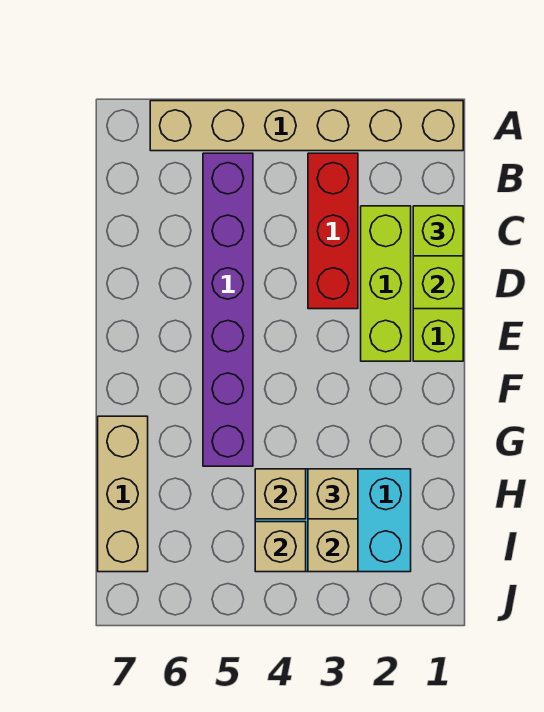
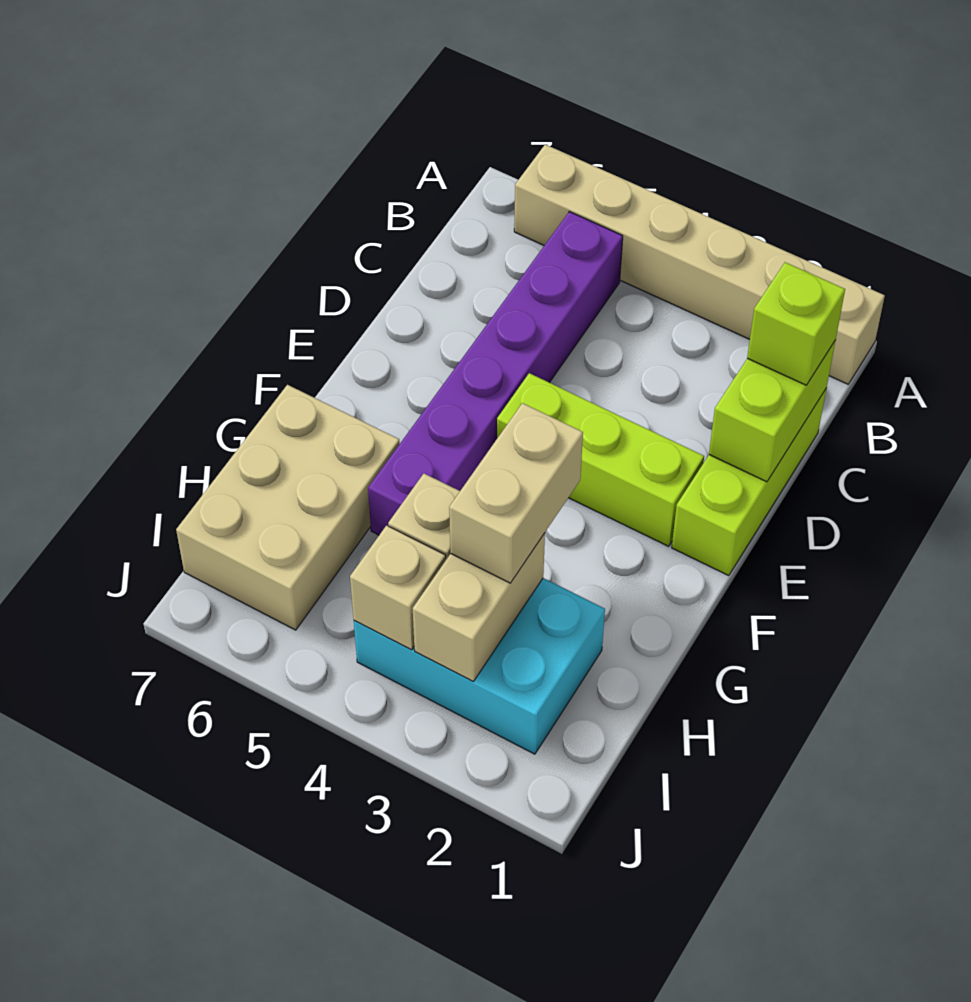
red brick B3:D3 level 1 -> none
lime brick C2:E2 level 1 -> lime brick E2:E4 level 1
tan brick G7:I7 level 1 -> tan brick G6:I7 level 1
tan brick H3 level 3 -> tan brick G3:H3 level 3

